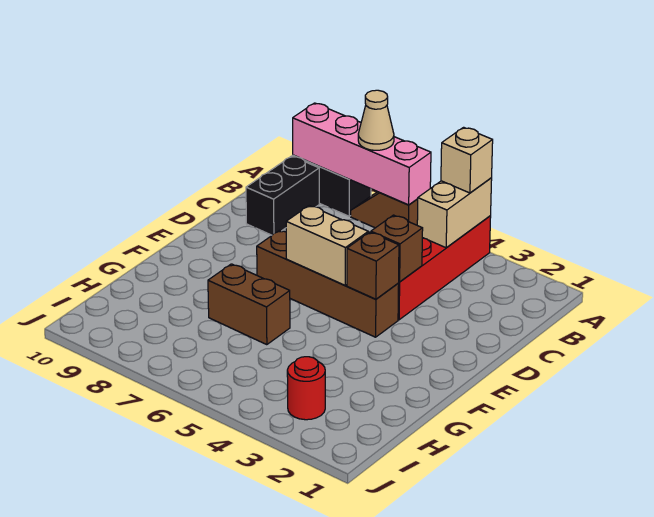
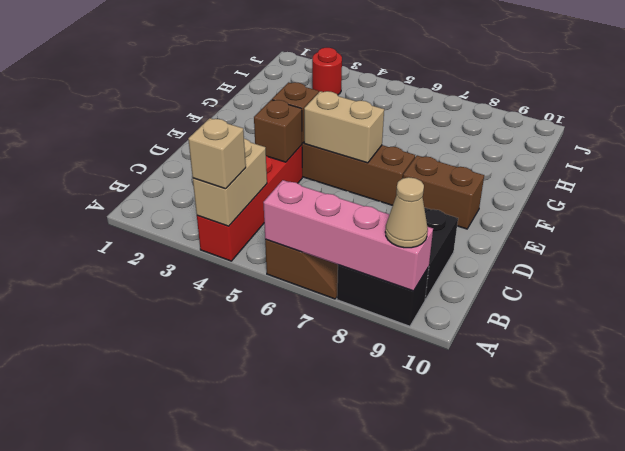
tan cone A7 level 3 -> tan cone A9 level 3
brown brick G6:G7 level 1 -> brown brick E8:E9 level 1

